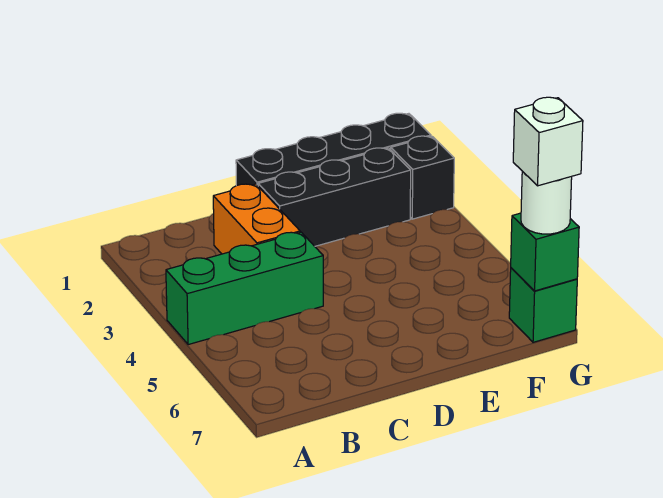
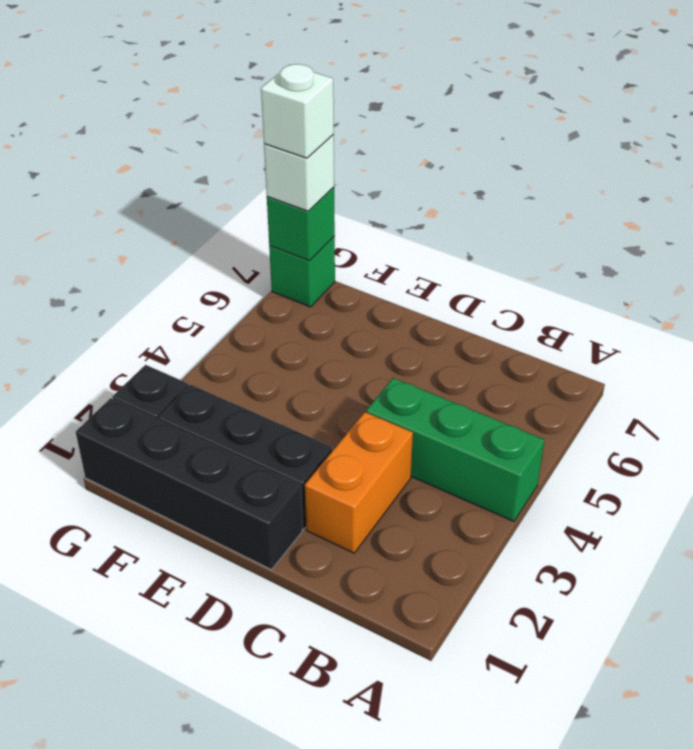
white round brick G7 level 3 -> white brick G7 level 3

